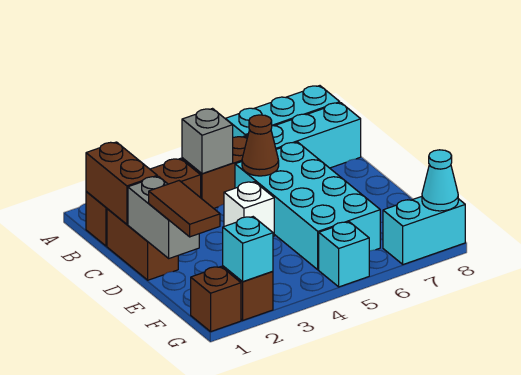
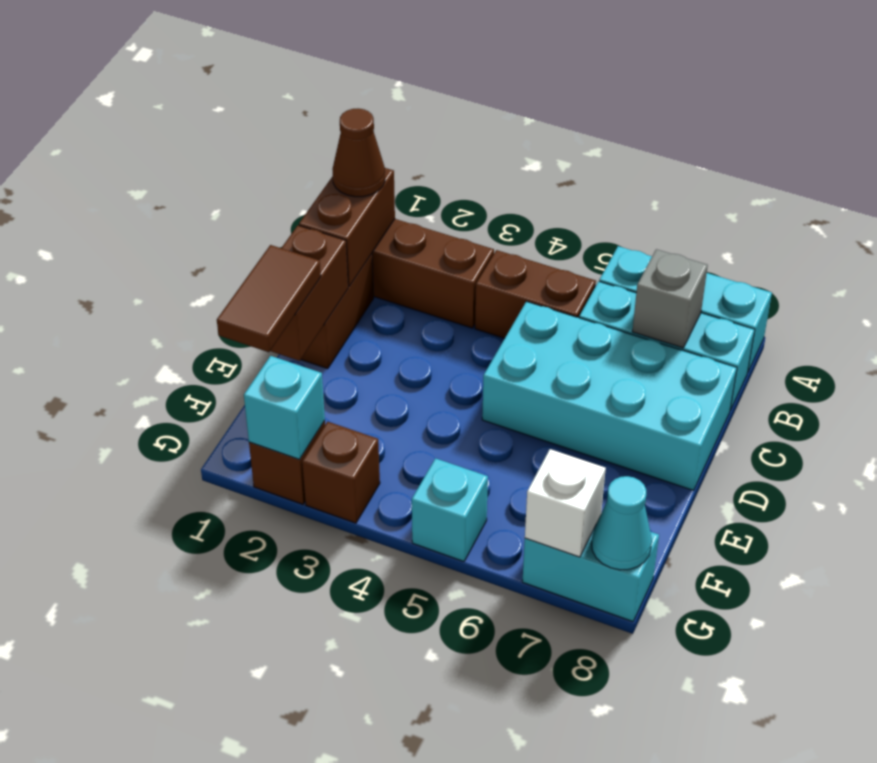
grey brick B4 level 2 -> grey brick B7 level 2
cyan brick C5:F6 level 1 -> cyan brick C5:D8 level 1
brown cone C5 level 2 -> brown cone B1 level 3
grey brick D1:E1 level 2 -> brown brick D1:E1 level 2
white brick D4 level 1 -> white brick G7 level 2
brown brick G1 level 1 -> brown brick G3 level 1

